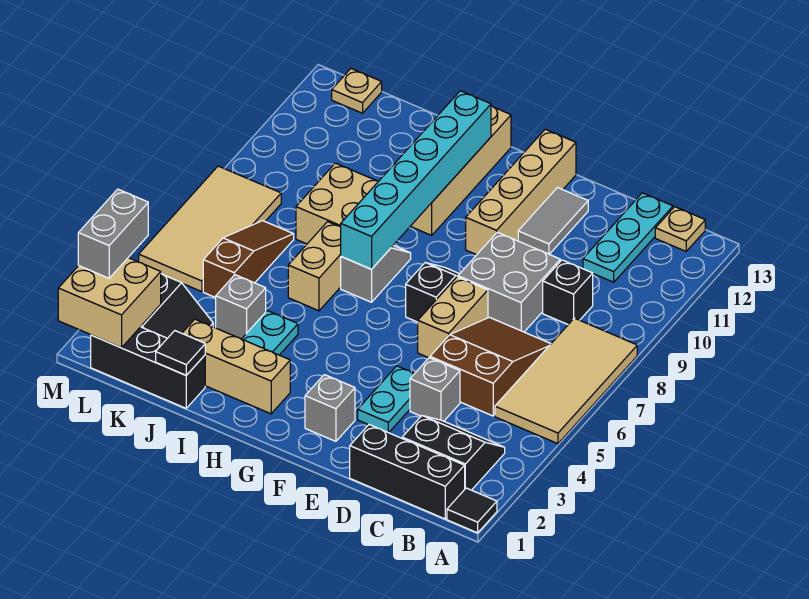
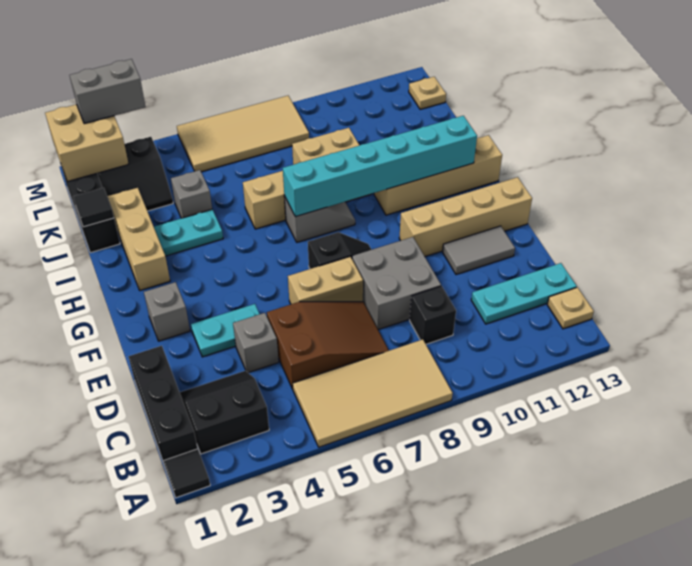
black slope B2:C3 level 1 top 2 -> black slope B2:C3 level 1 top B
brown slope K5:K7 level 1 top 5 -> none

